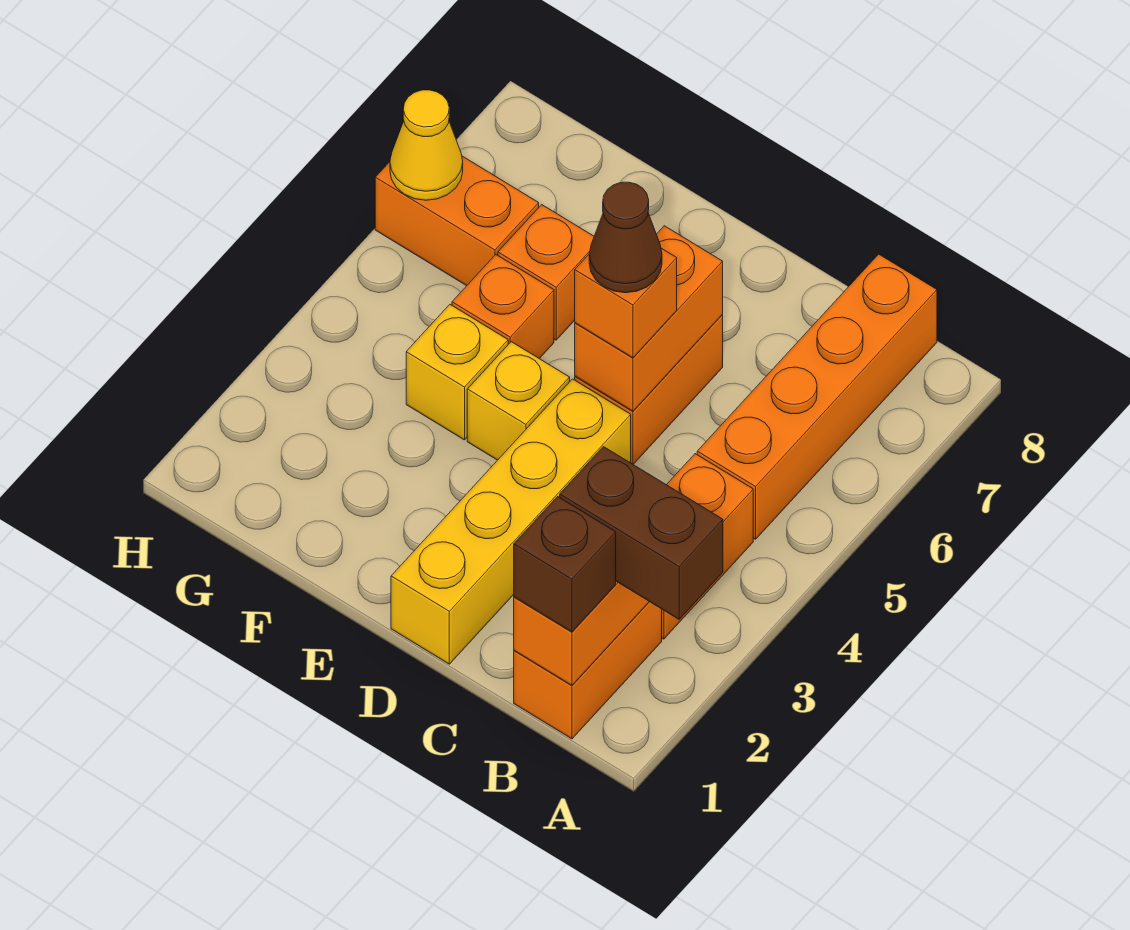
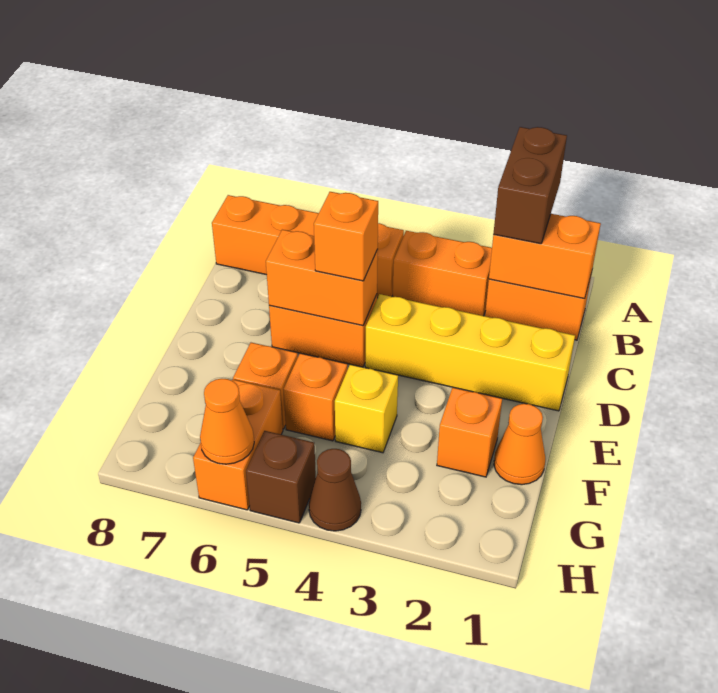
brown brick B1 level 3 -> brown brick H5 level 1
brown cone D5 level 4 -> brown cone H4 level 1
yellow brick E4 level 1 -> none
none -> orange cone F1 level 1
none -> orange brick F2 level 1
yellow cone H6 level 2 -> orange cone H6 level 2

